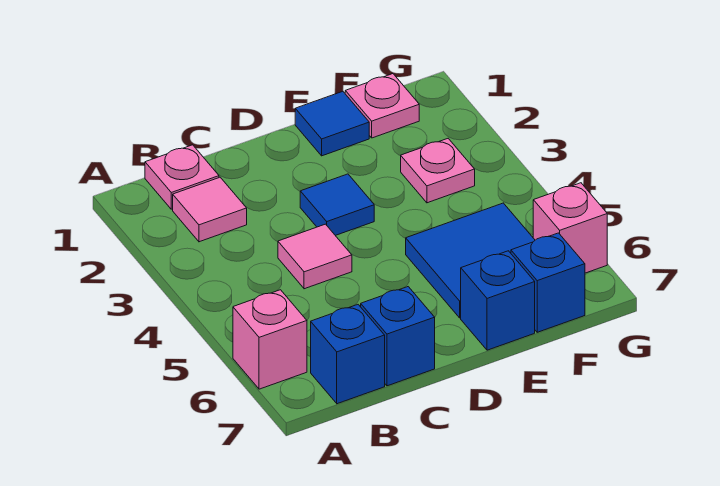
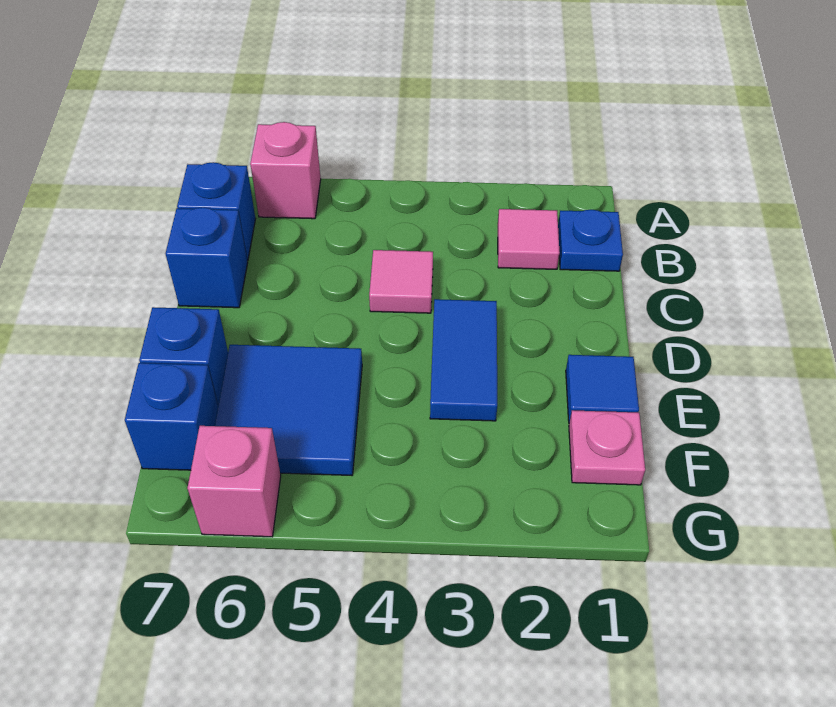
pink plate B1 level 1 -> blue plate B1 level 1
blue tile D3 level 1 -> blue tile D3:E3 level 1
pink plate F3 level 1 -> none

